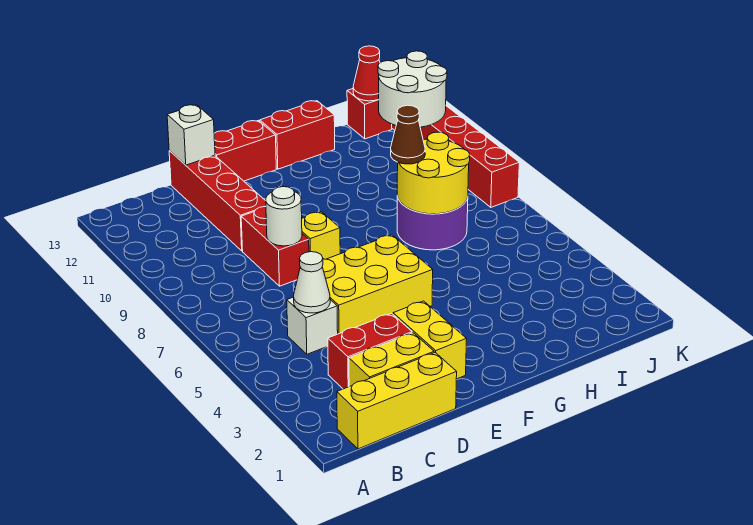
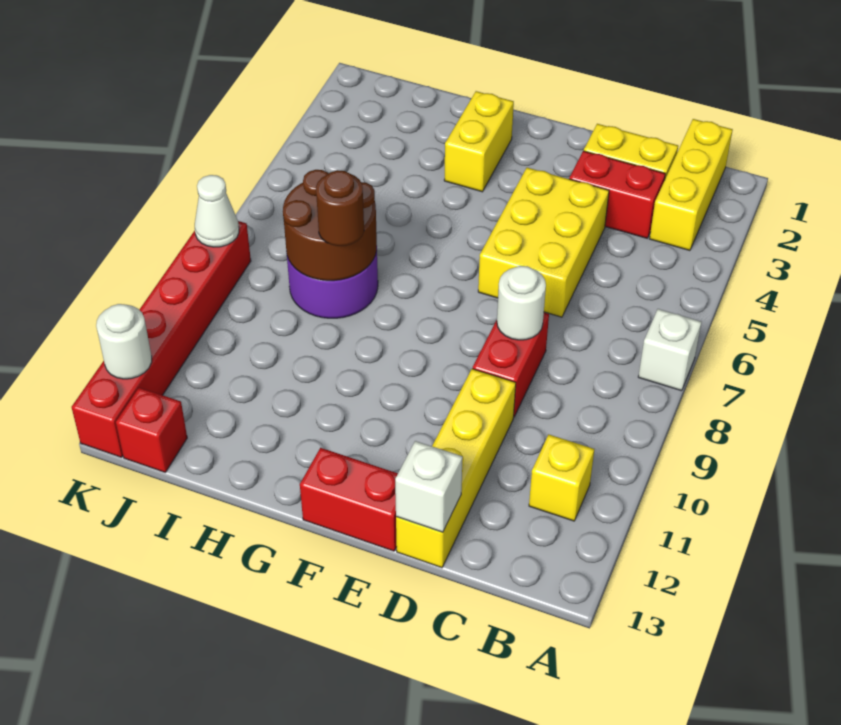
yellow brick B1:D1 level 1 -> yellow brick B1:B3 level 1
white brick C5 level 1 -> white brick A7 level 1
white cone C5 level 2 -> white cone K8 level 2
yellow brick D5:F6 level 1 -> yellow brick D4:E6 level 1
red brick D10:D13 level 1 -> yellow brick D10:D13 level 1
yellow brick E2:E3 level 1 -> yellow brick G2:G3 level 1
yellow brick E8 level 1 -> yellow brick B11 level 1
red brick G13:H13 level 1 -> none
yellow round brick H7:I8 level 2 -> brown round brick H7:I8 level 2
brown cone H8 level 3 -> brown round brick H8 level 3
white round brick J11:K12 level 2 -> white round brick K12 level 2
red cone J13 level 2 -> none

